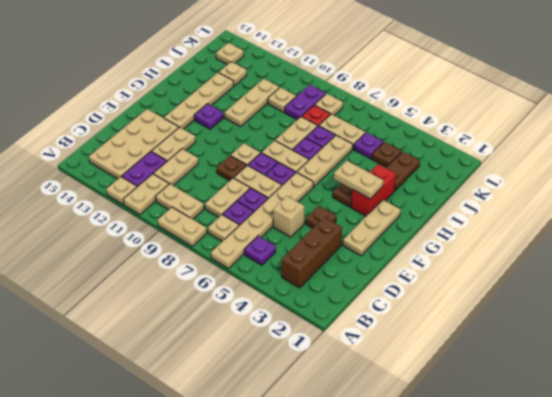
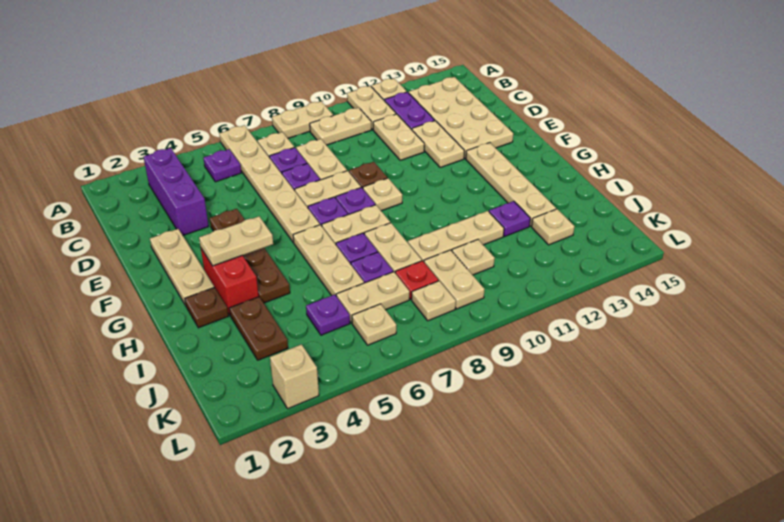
brown brick B3:D3 level 1 -> purple brick B3:D3 level 1
tan brick D5 level 1 -> tan brick L3 level 1
purple plate G12 level 1 -> purple plate I12 level 1
tan plate H11:J11 level 1 -> tan plate I9:I11 level 1
brown plate J4 level 1 -> brown plate H2 level 1
purple plate J9:K9 level 1 -> tan plate J9:K9 level 1
tan plate K14 level 1 -> tan plate K6 level 1

